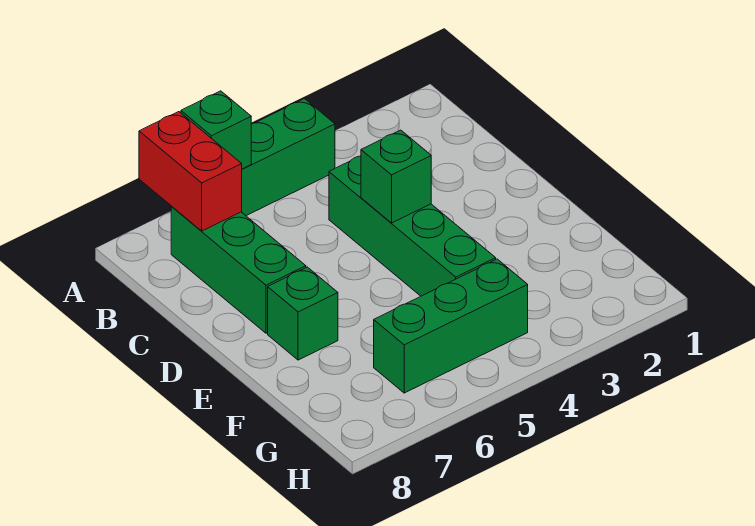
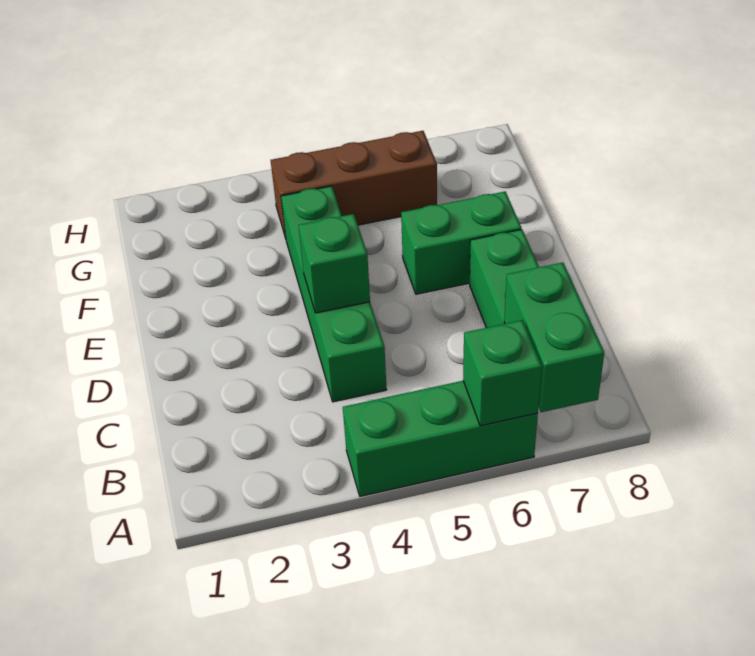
red brick A7:B7 level 2 -> green brick A7:B7 level 2
green brick E7 level 1 -> green brick E6:E7 level 1
green brick G4:G6 level 1 -> brown brick G4:G6 level 1

